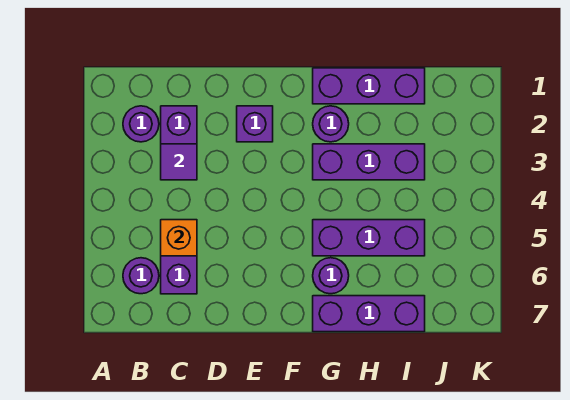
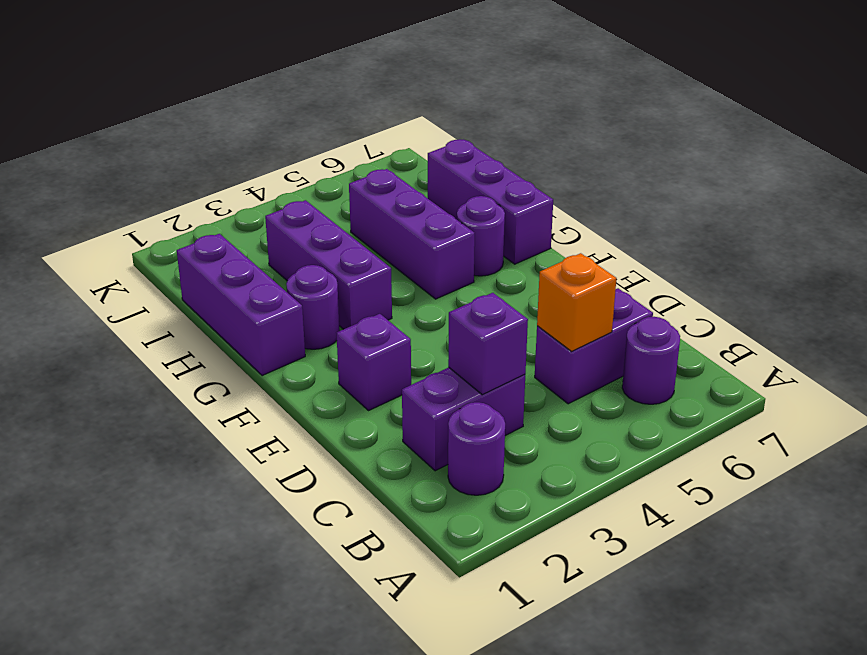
purple tile C3 level 2 -> purple brick C3 level 2

